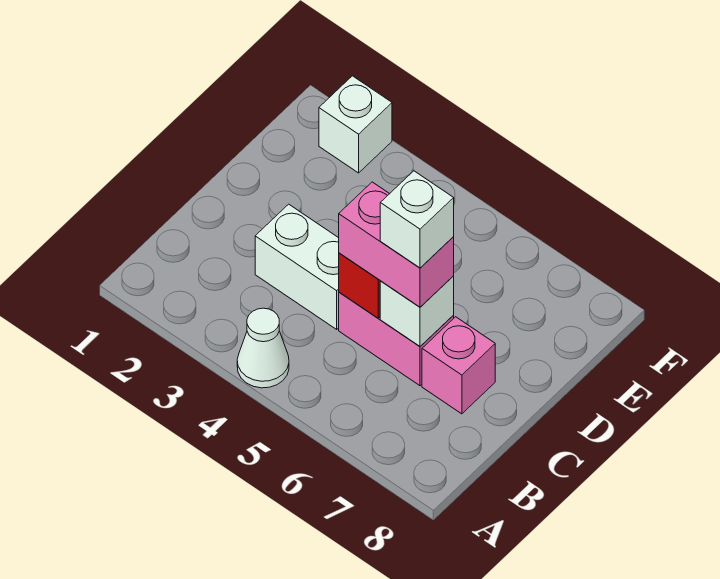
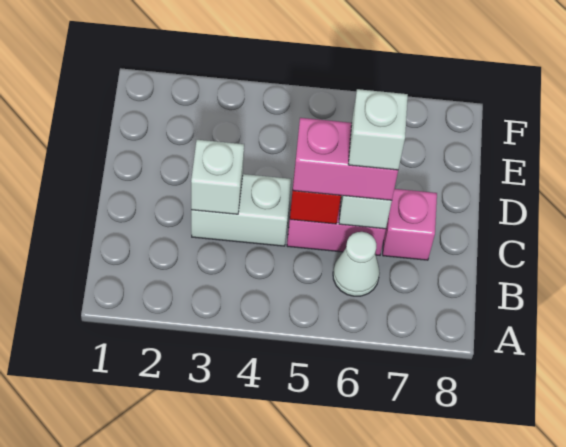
white cone A4 level 1 -> white cone B6 level 1
white brick F2 level 1 -> white brick C3 level 2

